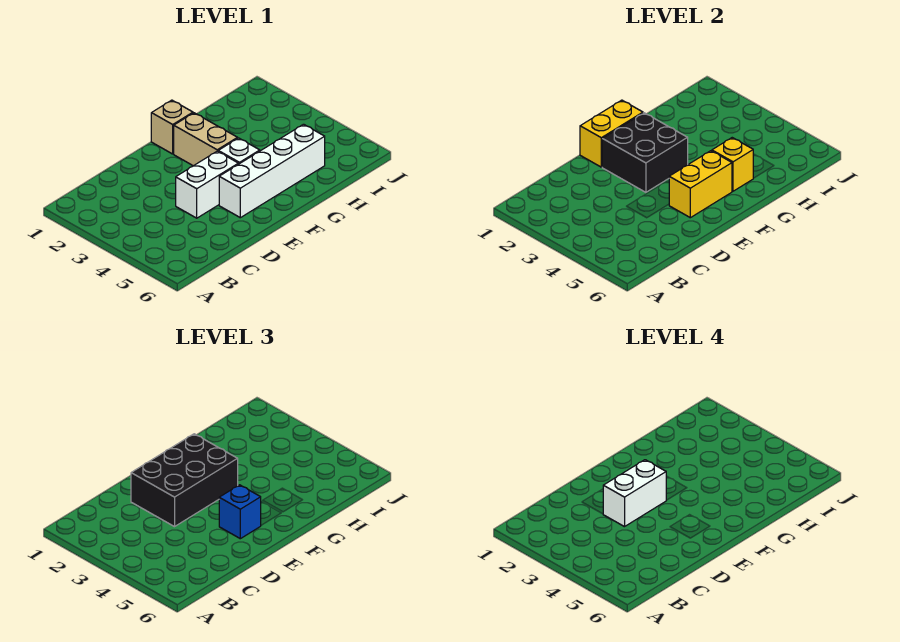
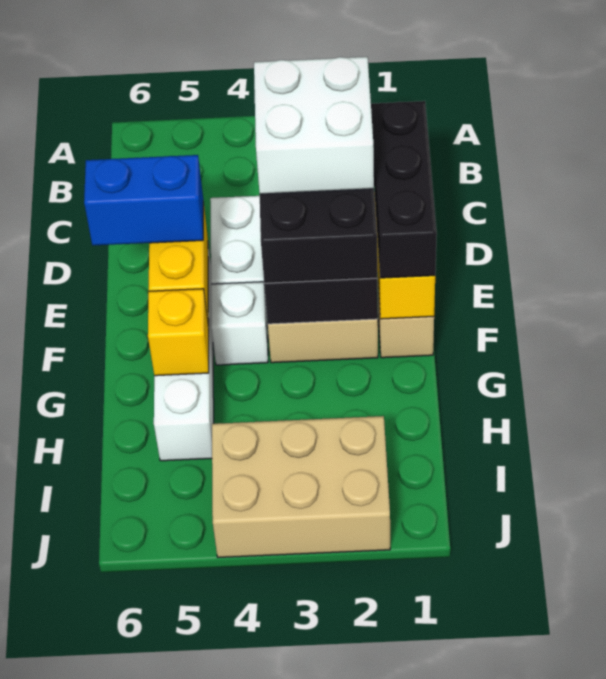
none -> black brick D1:F1 level 3
white brick D3:E3 level 4 -> white brick D2:E3 level 4
blue brick E5 level 3 -> blue brick E5:E6 level 3
none -> tan brick I2:J4 level 1

